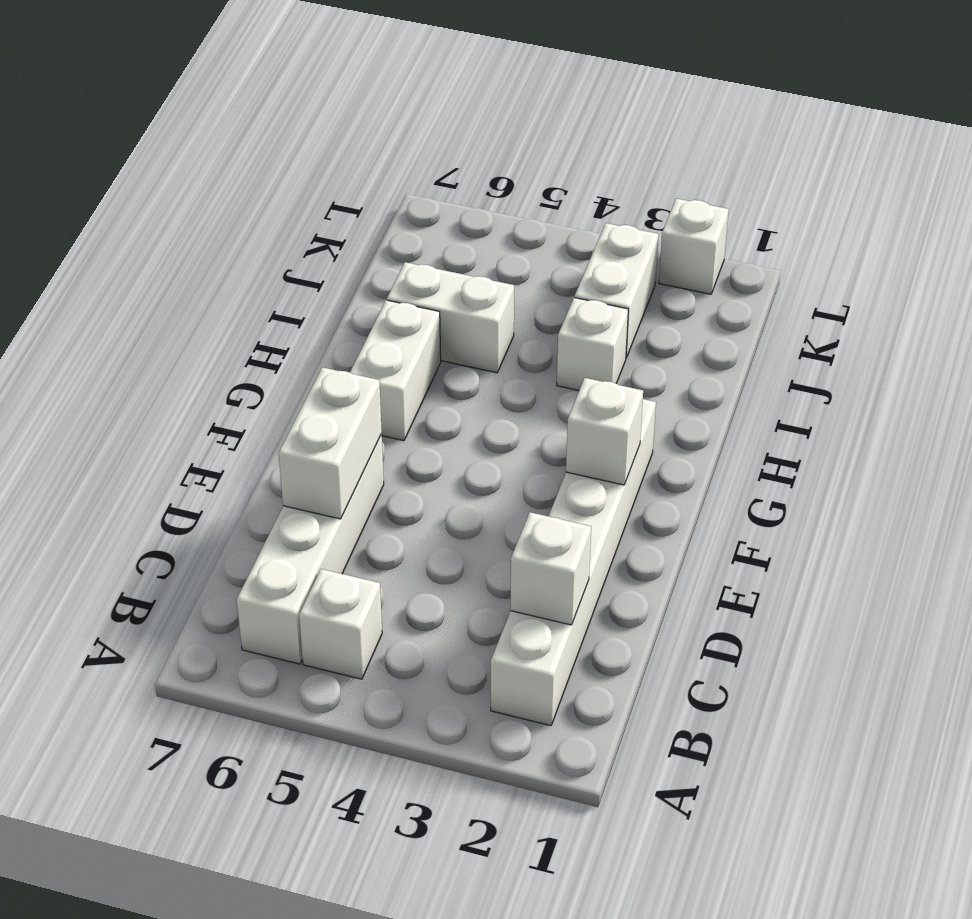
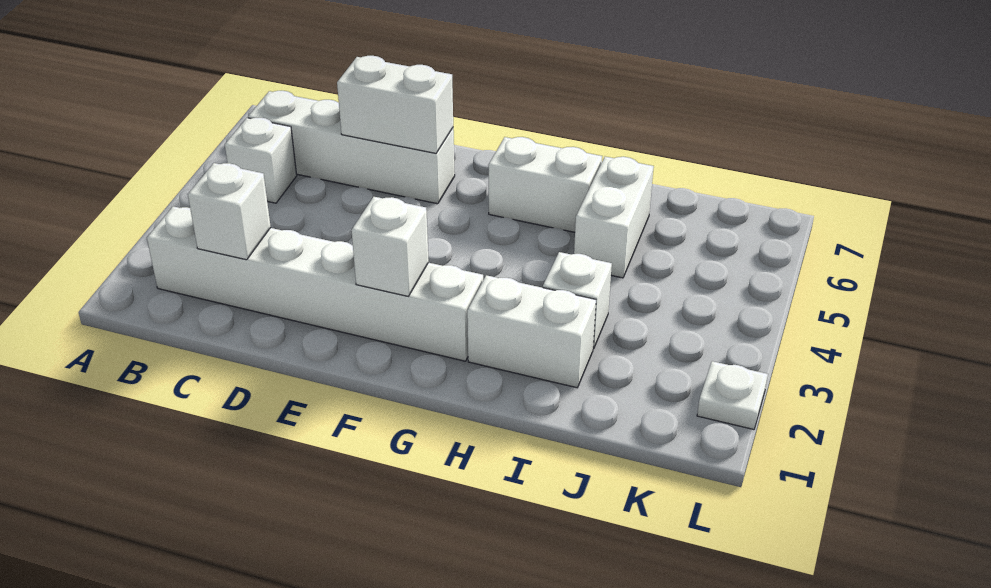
white brick J3:K3 level 1 -> white brick H2:I2 level 1
white brick L2 level 1 -> white plate L2 level 1

